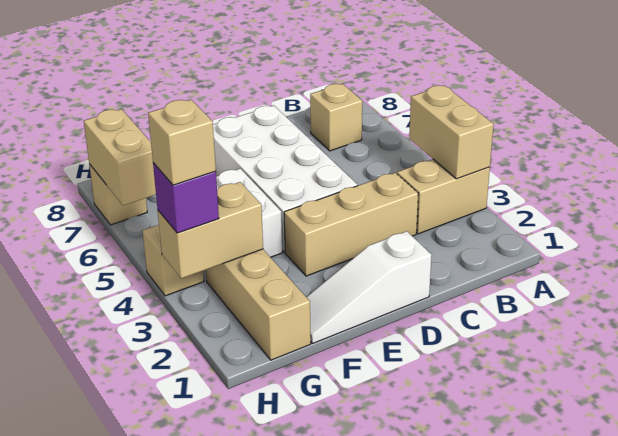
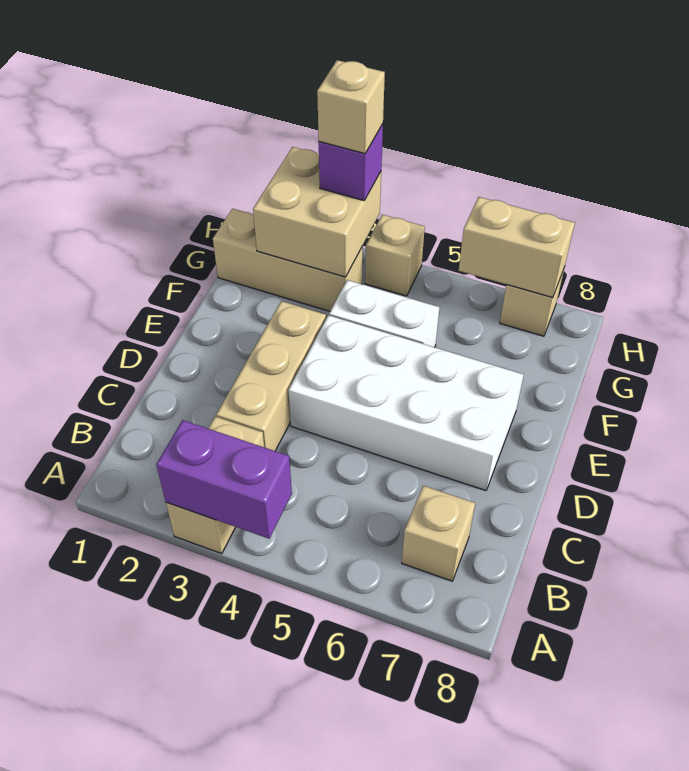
tan brick A3:A4 level 2 -> purple brick A3:A4 level 2
white slope D1:F1 level 1 top D -> none
tan brick G3:H3 level 2 -> tan brick G2:H3 level 2

